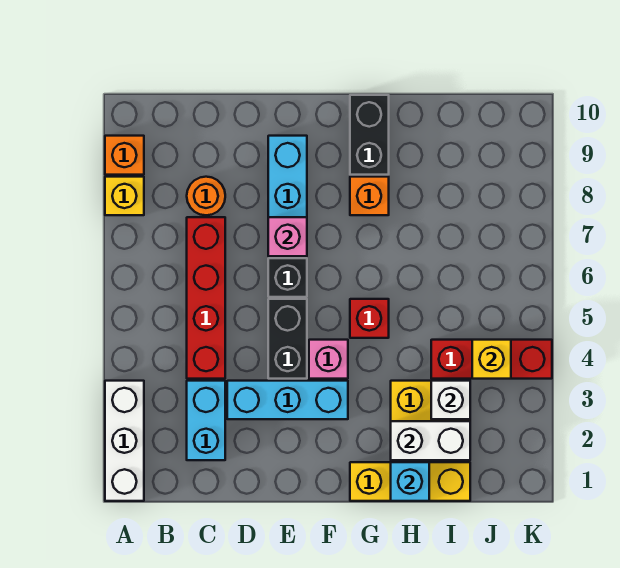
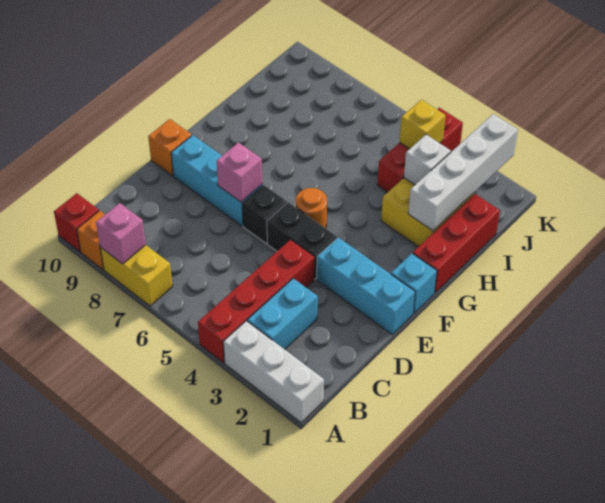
yellow brick A8 level 1 -> yellow brick A7:A8 level 1
cyan brick C2:C3 level 1 -> cyan brick B3:C3 level 1
red brick C4:C7 level 1 -> red brick A4:D4 level 1
orange round brick C8 level 1 -> orange round brick F5 level 1
cyan brick D3:F3 level 1 -> cyan brick E1:E3 level 1
pink brick F4 level 1 -> pink brick A8 level 2
yellow brick G1:I1 level 1 -> red brick G1:I1 level 1
red brick G5 level 1 -> red brick A10 level 1
orange brick G8 level 1 -> orange brick E10 level 1
black brick G9:G10 level 1 -> none
cyan brick H1 level 2 -> cyan brick F1 level 1
white brick H2:I2 level 2 -> white brick H2:K2 level 2

